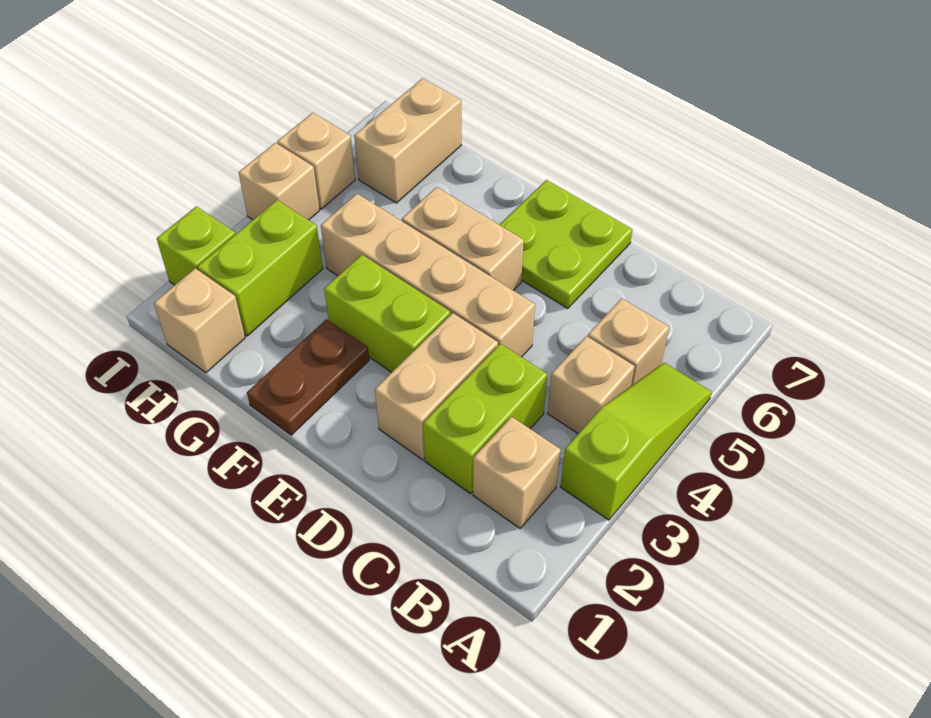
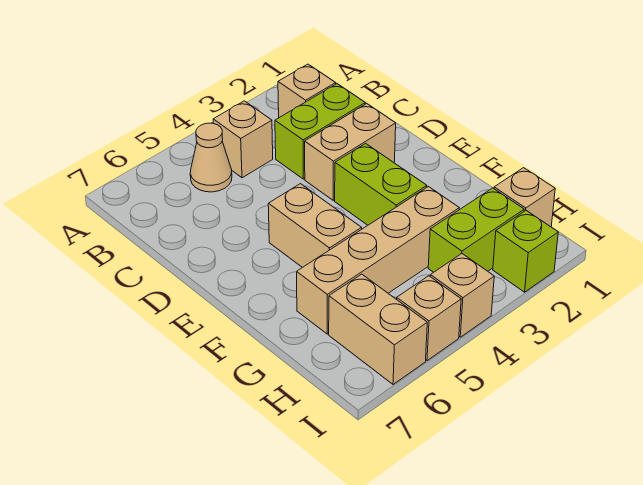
lime slope A3:A5 level 1 top 3 -> none
tan brick B5 level 1 -> tan cone B5 level 1
tan brick D4:G4 level 1 -> tan brick G3:G6 level 1
lime plate D6:E7 level 1 -> none
brown plate F1:F2 level 1 -> none
tan brick H6:H7 level 1 -> tan brick H6:I6 level 1

